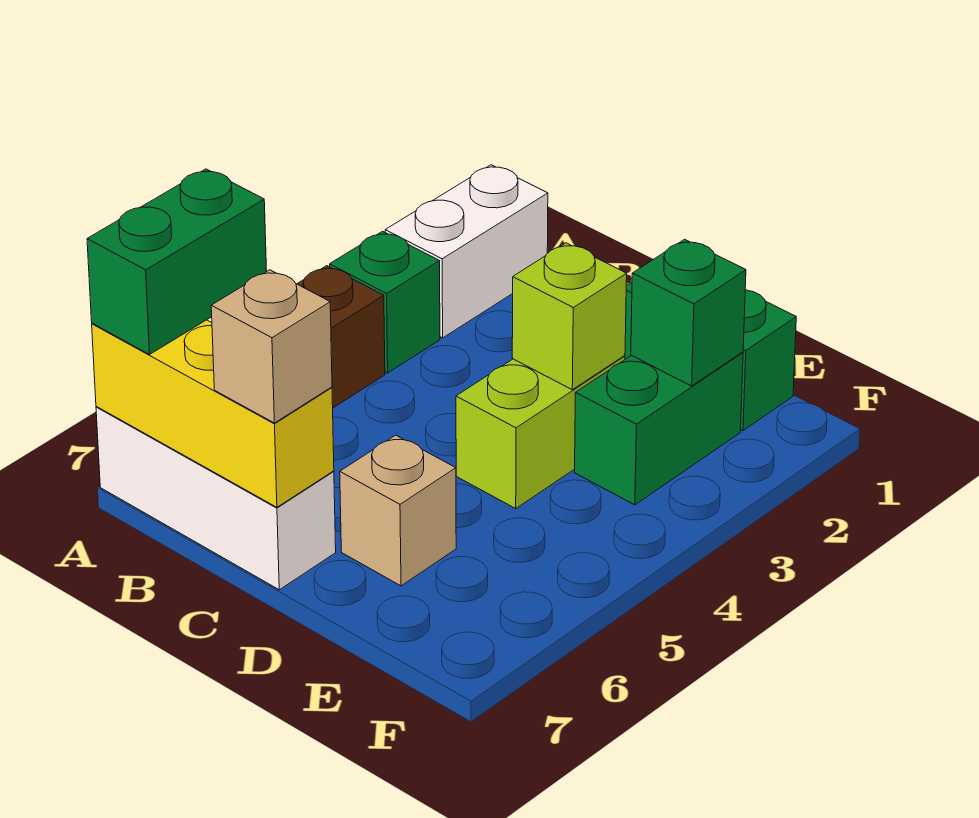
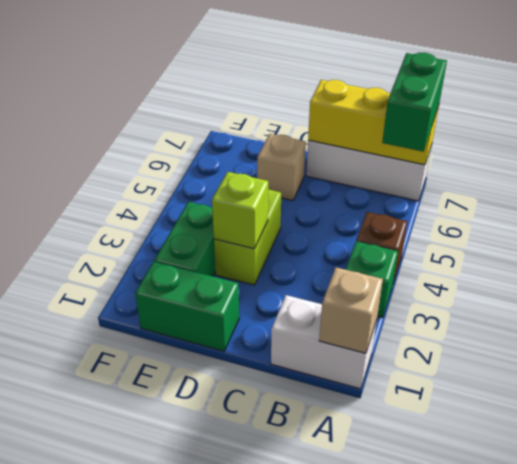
white brick A1:A2 level 1 -> white brick A1:B1 level 1
tan brick C7 level 3 -> tan brick A1 level 2
green brick E2 level 2 -> none

